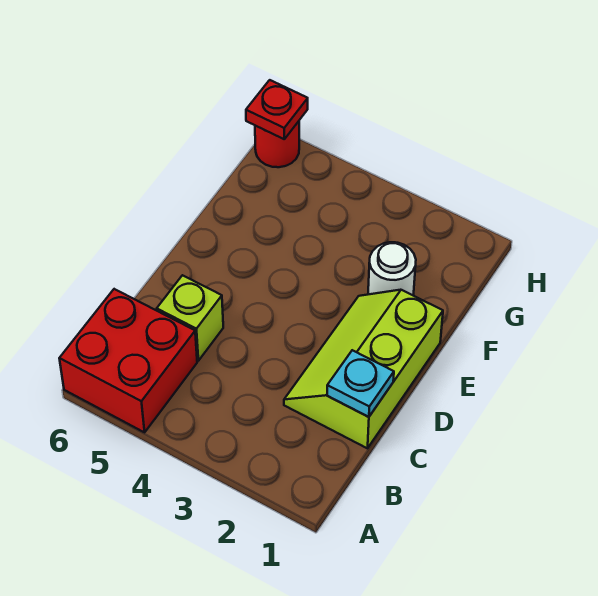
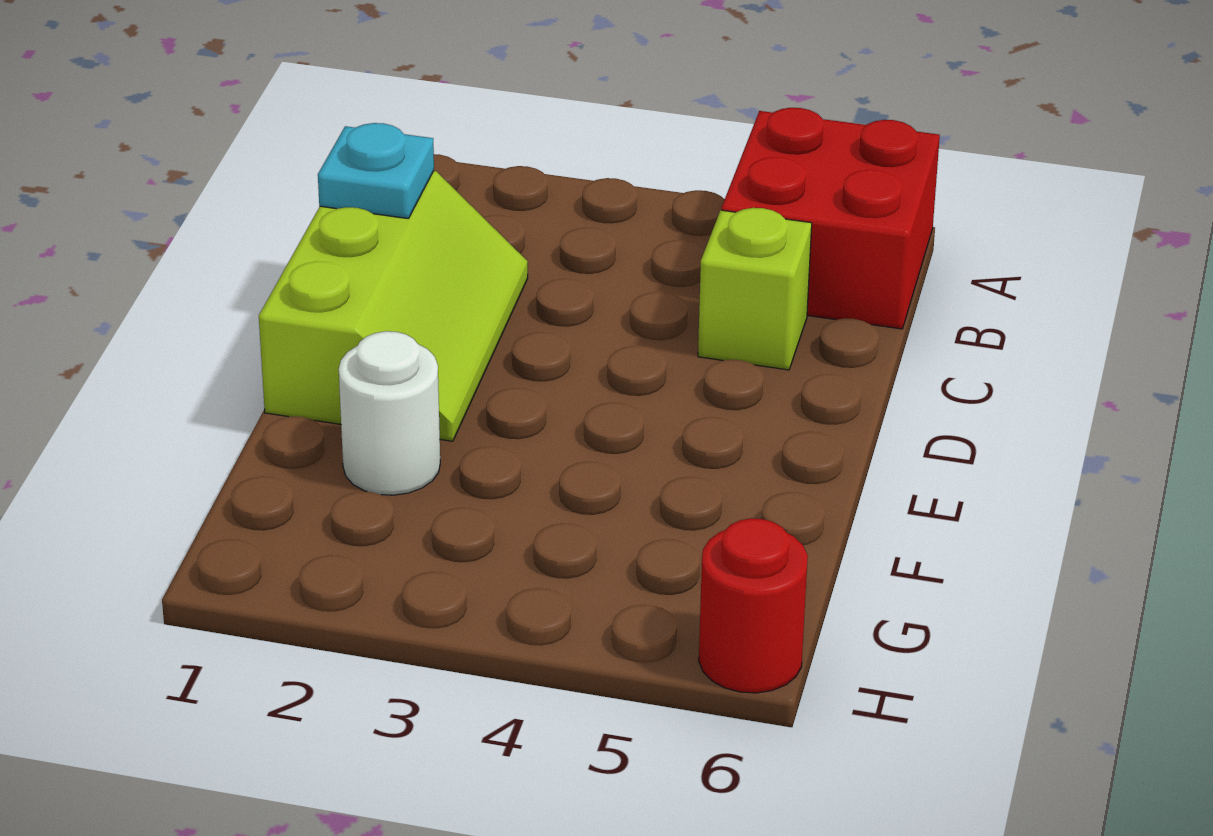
red plate H6 level 2 -> none

